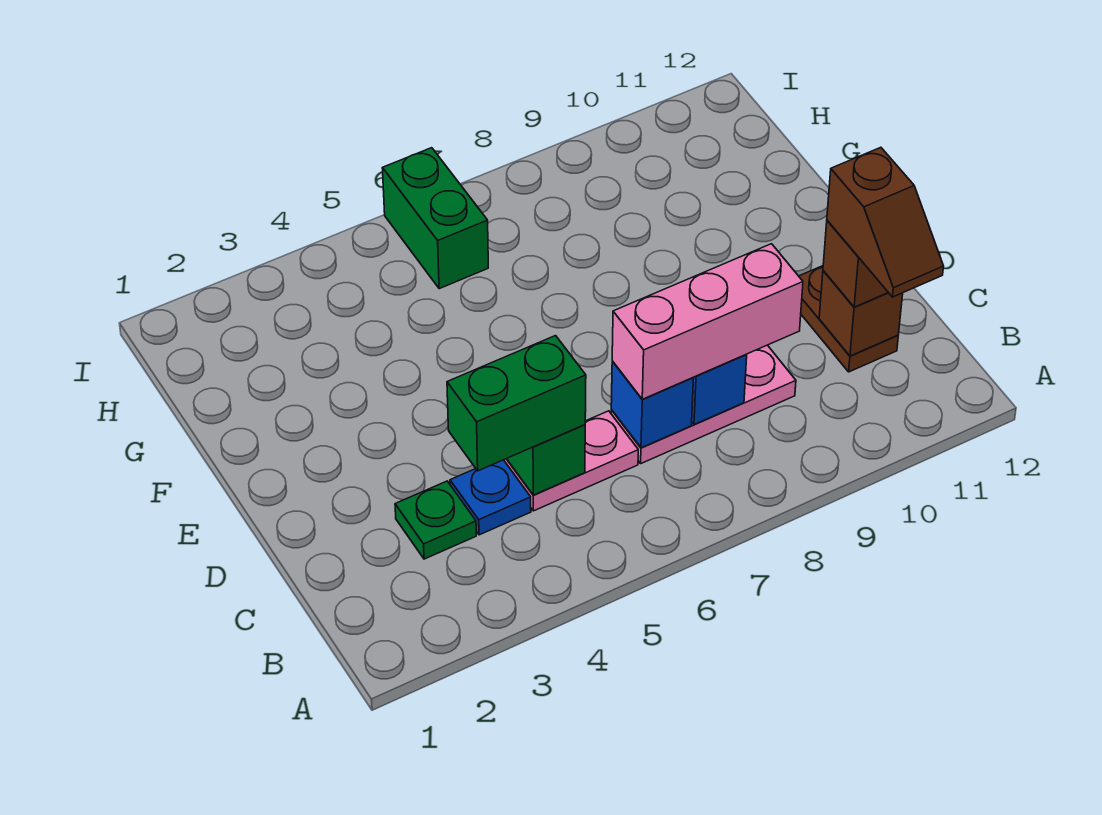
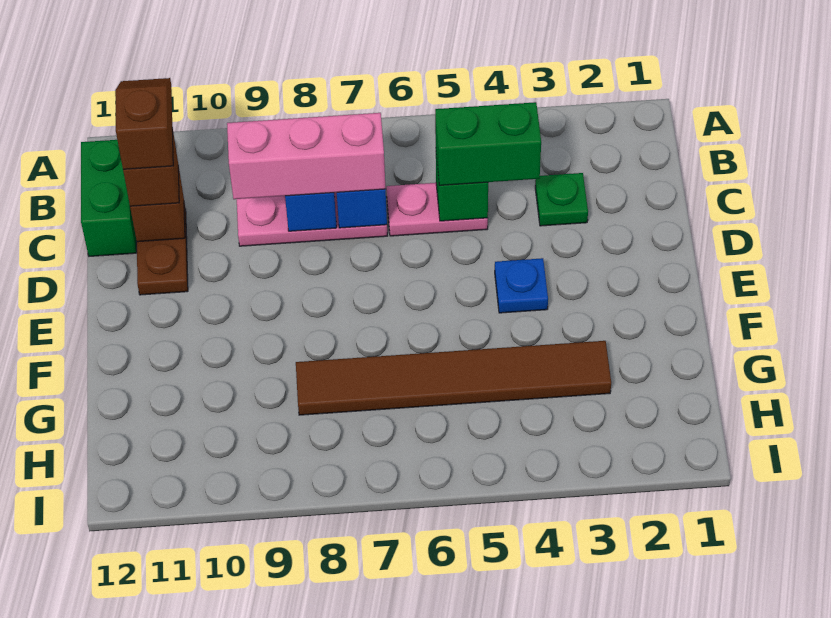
blue plate C4 level 1 -> blue plate E4 level 1
none -> brown tile G3:G8 level 1
green brick H6:I6 level 1 -> green brick B12:C12 level 1

